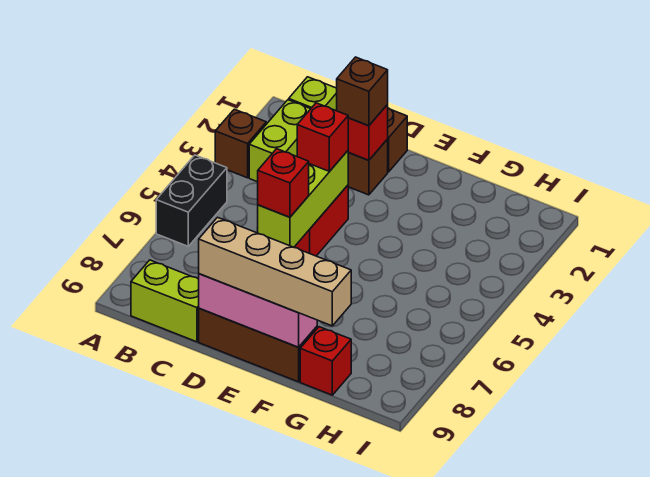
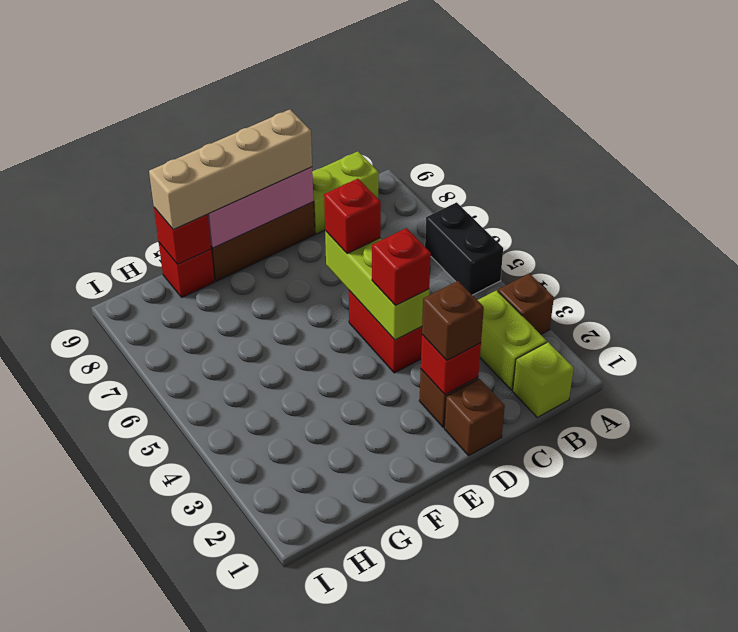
none -> red brick G9 level 2

